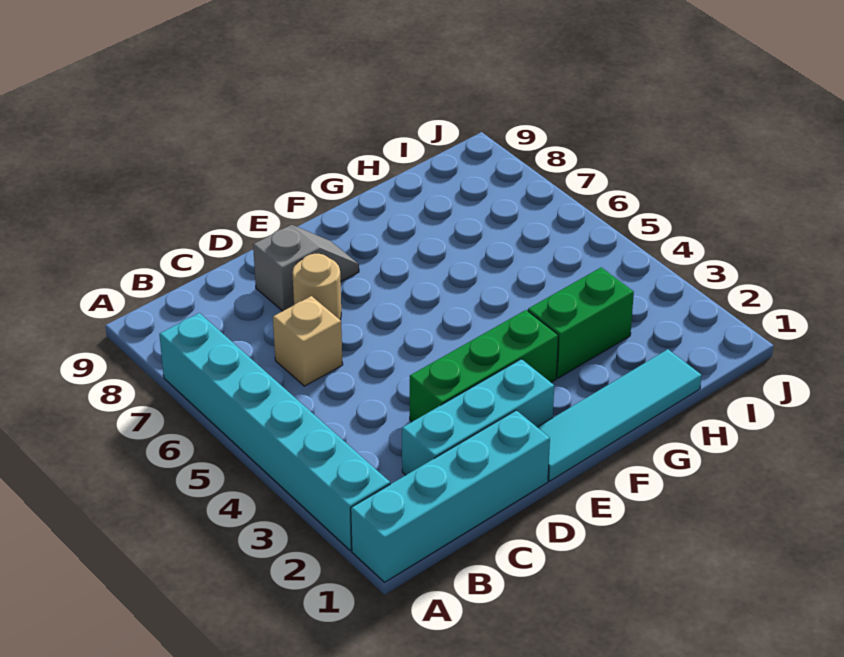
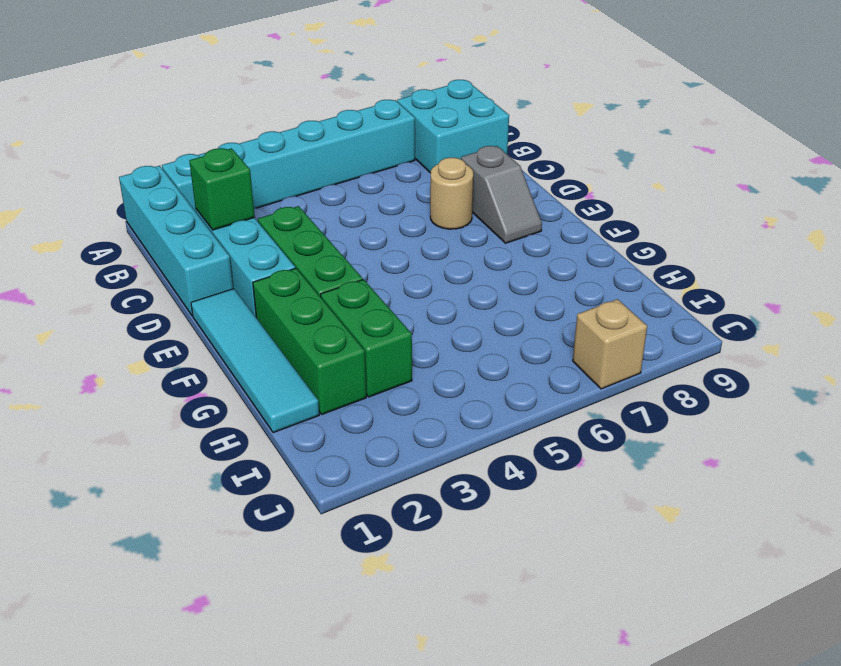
none -> cyan brick A8:B9 level 1
none -> green brick C2 level 2
tan brick C6 level 1 -> tan brick J7 level 1
none -> green brick F2:H2 level 1

